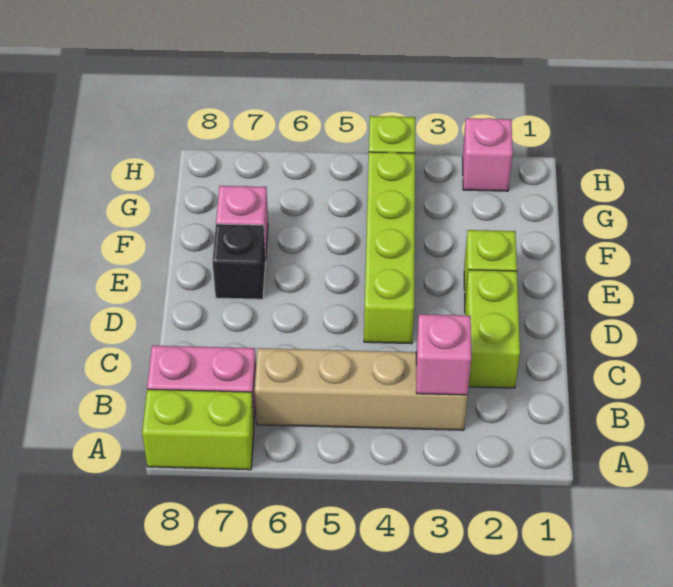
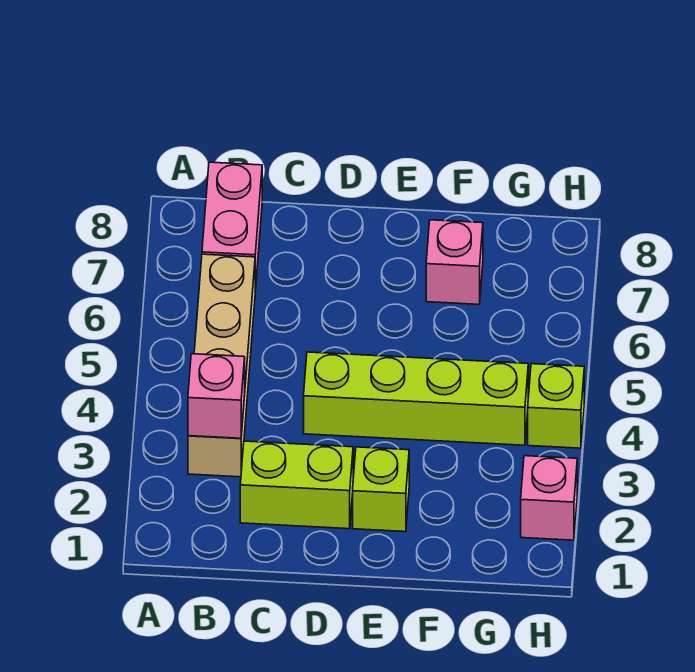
lime brick A7:A8 level 1 -> none
black brick E7 level 1 -> none

